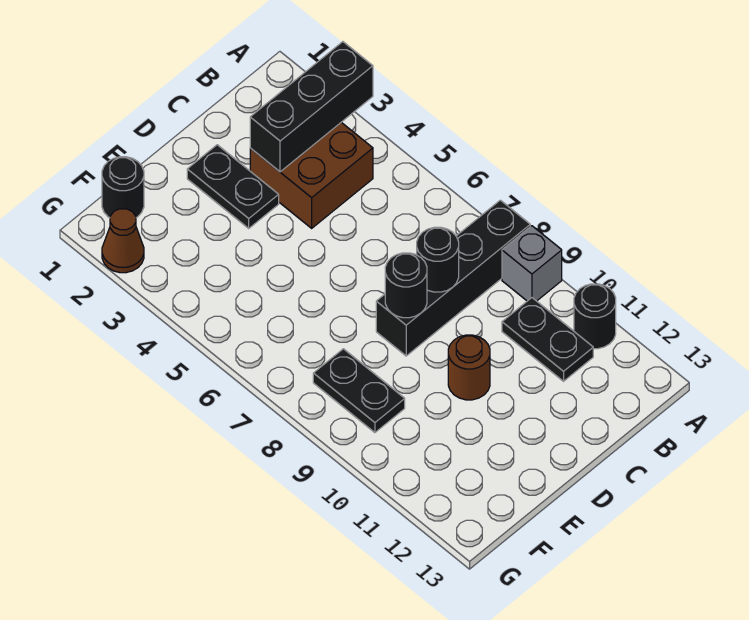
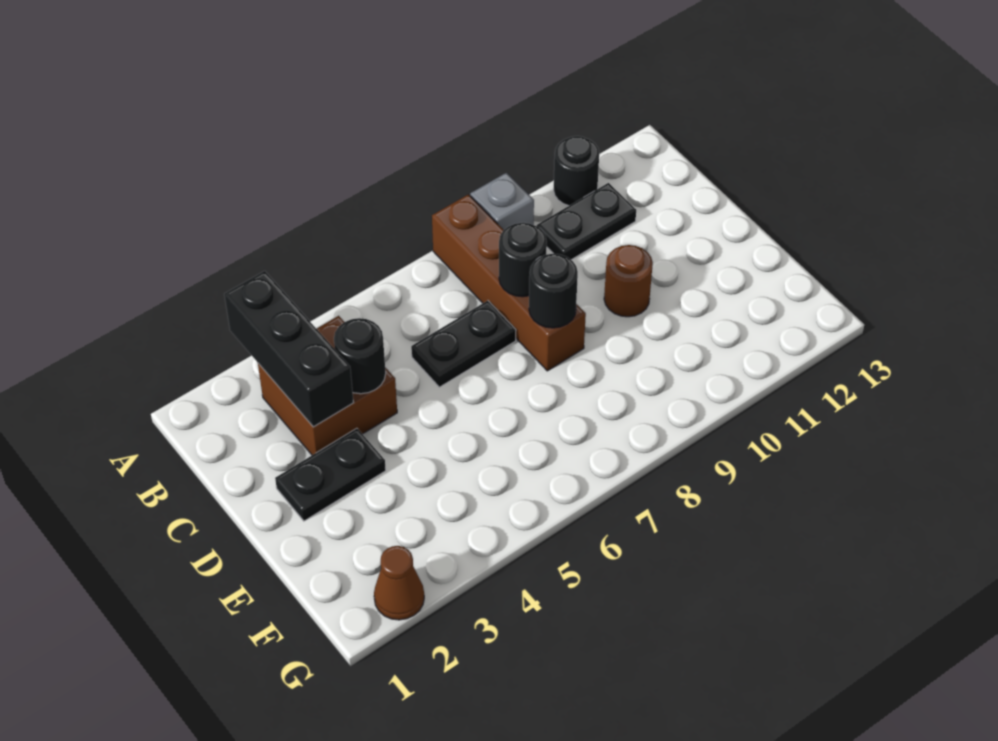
black brick A8:D8 level 1 -> brown brick A8:D8 level 1
black round brick F1 level 1 -> black round brick C4 level 2
black plate F8:F9 level 1 -> black plate C6:C7 level 1

